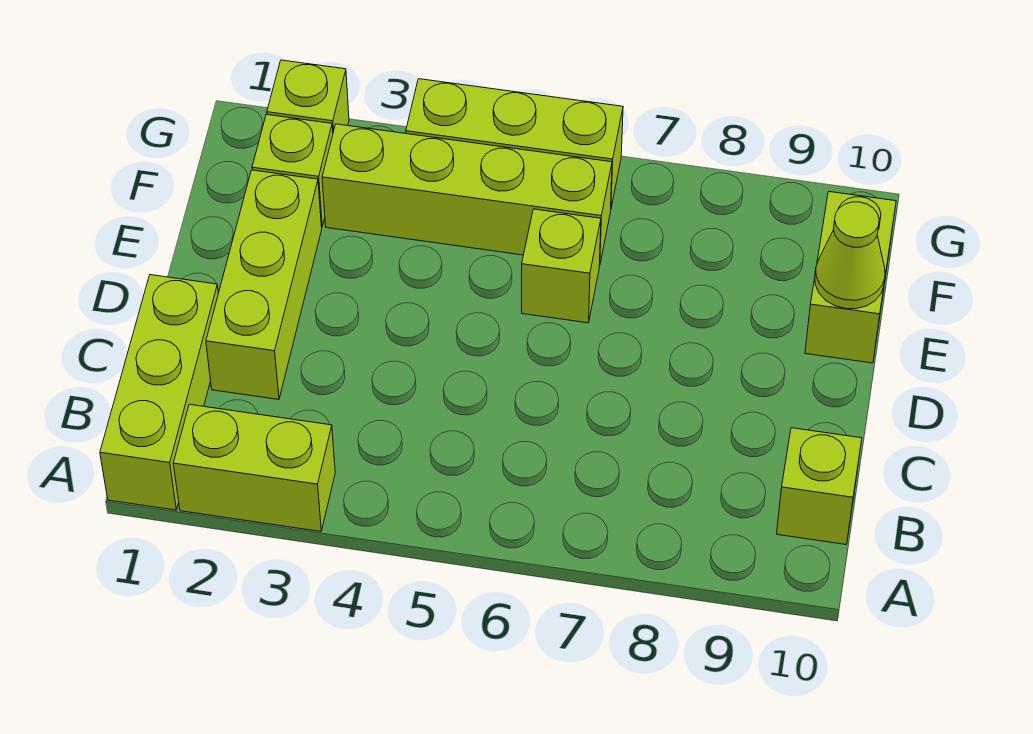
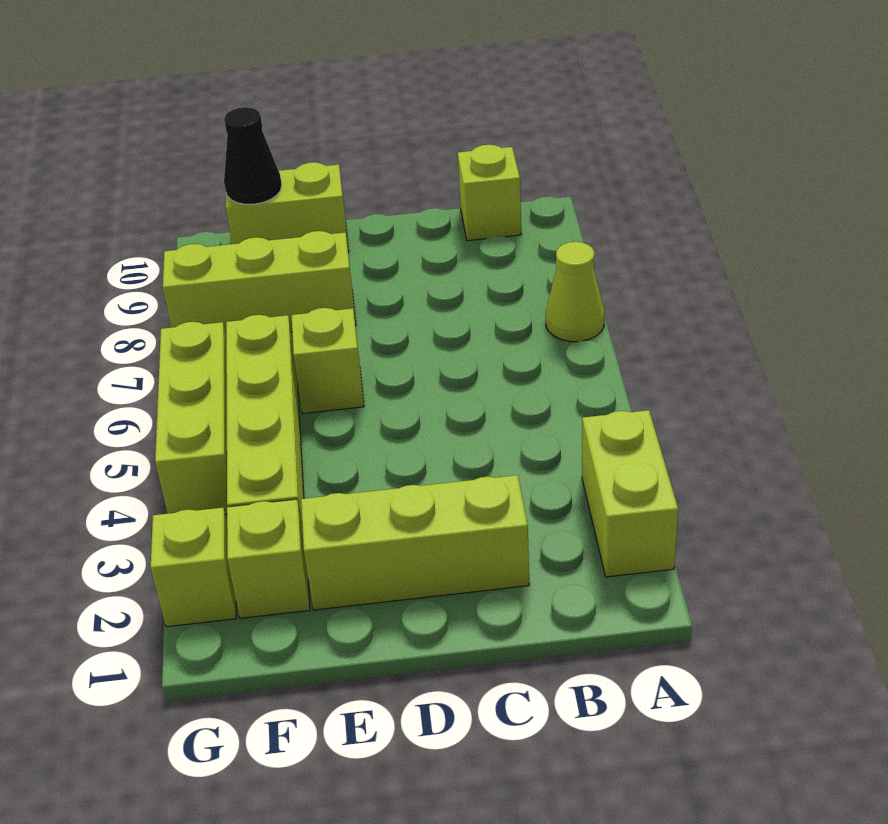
lime brick A1:C1 level 1 -> lime brick E8:G8 level 1
lime cone E10 level 2 -> lime cone A7 level 1
none -> black cone F10 level 2

